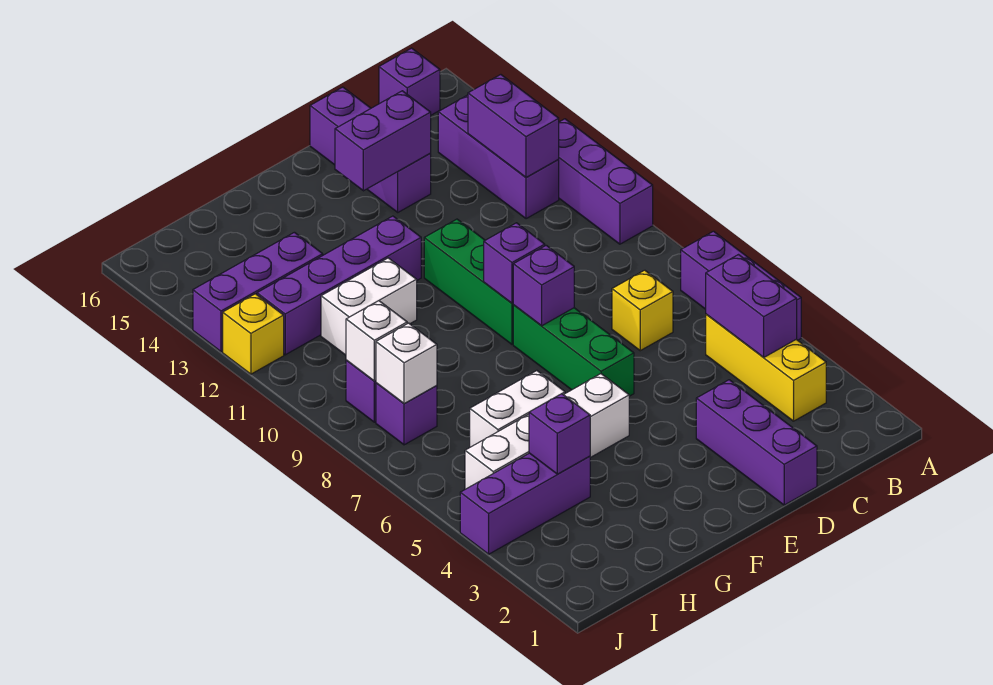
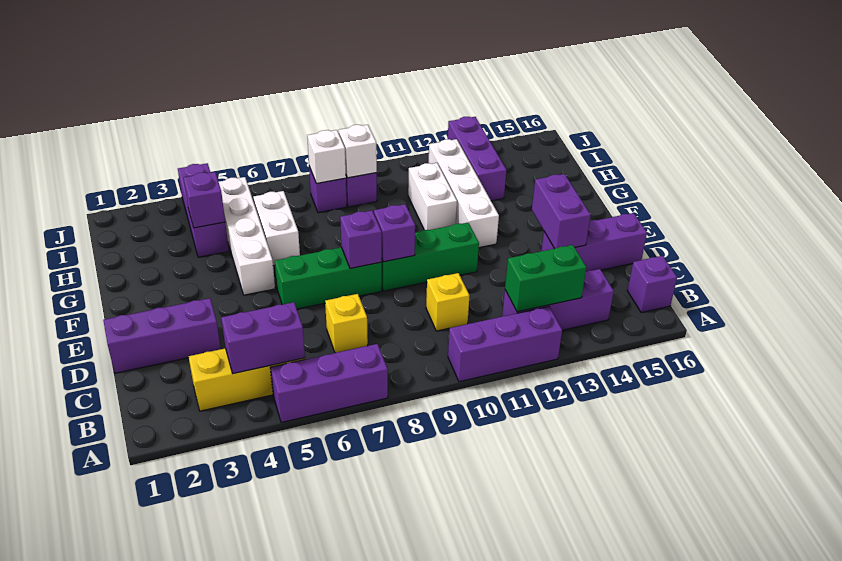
purple brick B12:B13 level 2 -> green brick B12:B13 level 2
purple brick F12:I12 level 1 -> white brick F12:I12 level 1
yellow brick J12 level 1 -> yellow brick C10 level 1

